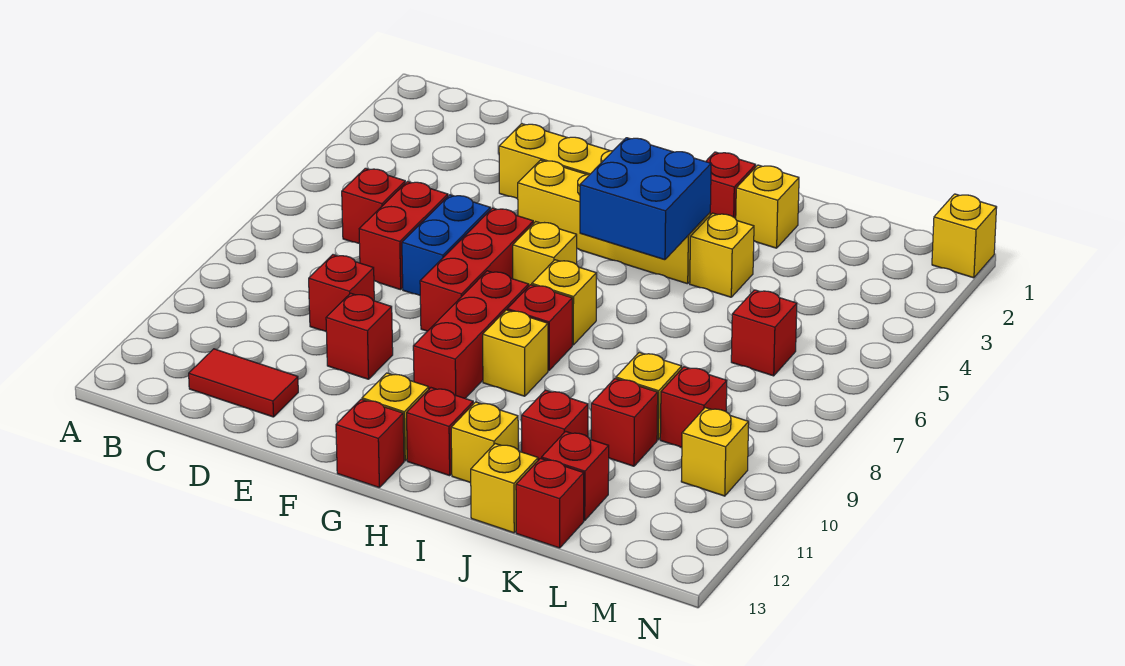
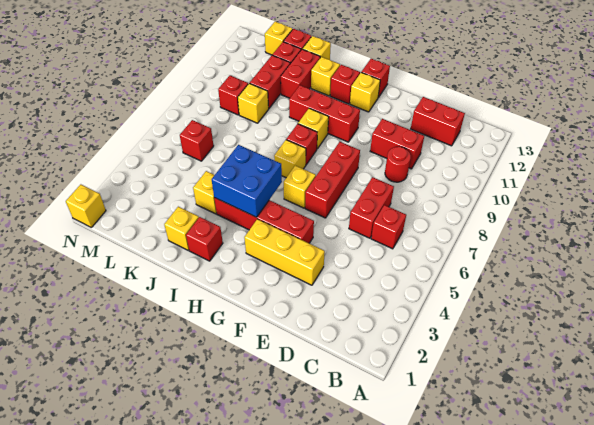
red tile C12:D12 level 1 -> red brick C12:D12 level 1
red brick D9 level 1 -> red round brick D9 level 1
blue brick E6:E7 level 1 -> none
red brick E10 level 1 -> red brick D10:E10 level 1
yellow brick F4:I4 level 1 -> red brick F4:I4 level 1
red brick G8:G10 level 1 -> red brick G10:I10 level 1
red brick J11 level 1 -> red brick J11:J12 level 1
red brick K10 level 1 -> red brick K10:K11 level 1
yellow brick M10 level 1 -> yellow brick L13 level 1

